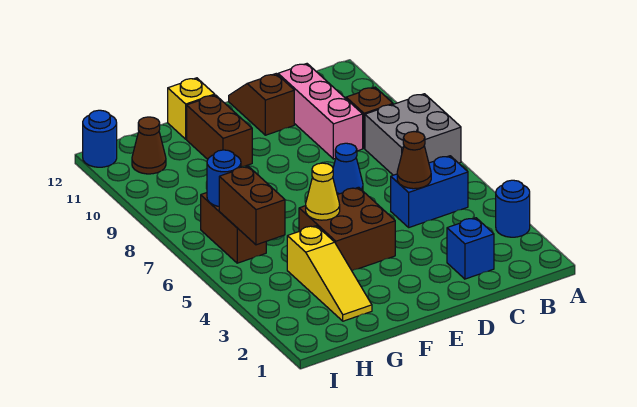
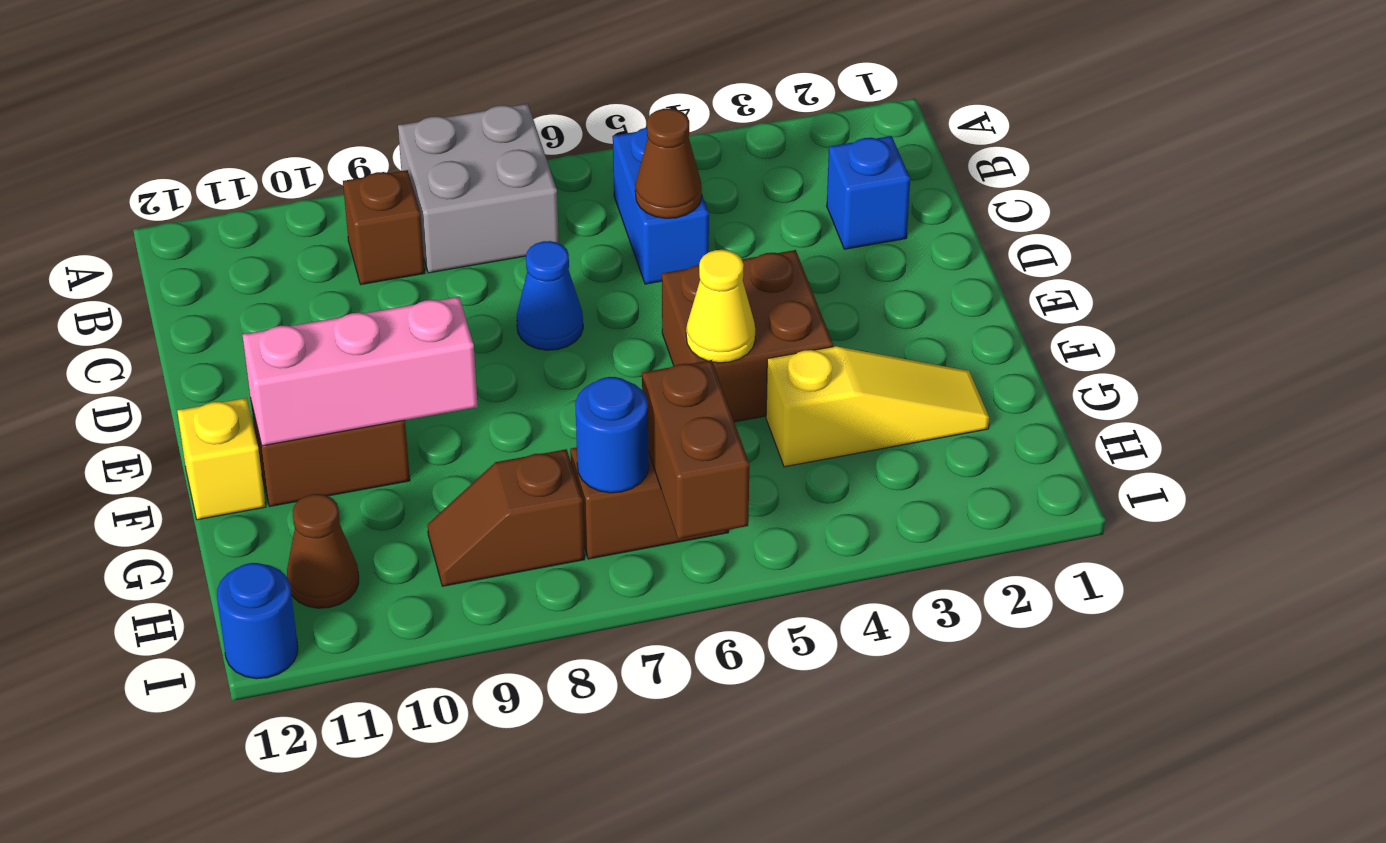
blue round brick A3 level 1 -> none
pink brick C9:C11 level 1 -> pink brick F9:F11 level 2
brown slope D11:D12 level 1 top 11 -> brown slope H8:H9 level 1 top 8
brown brick H5:H6 level 2 -> brown brick H6:I6 level 2

